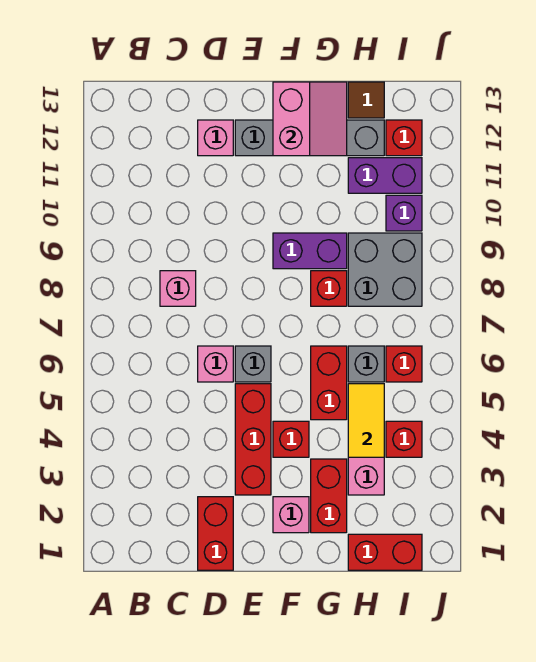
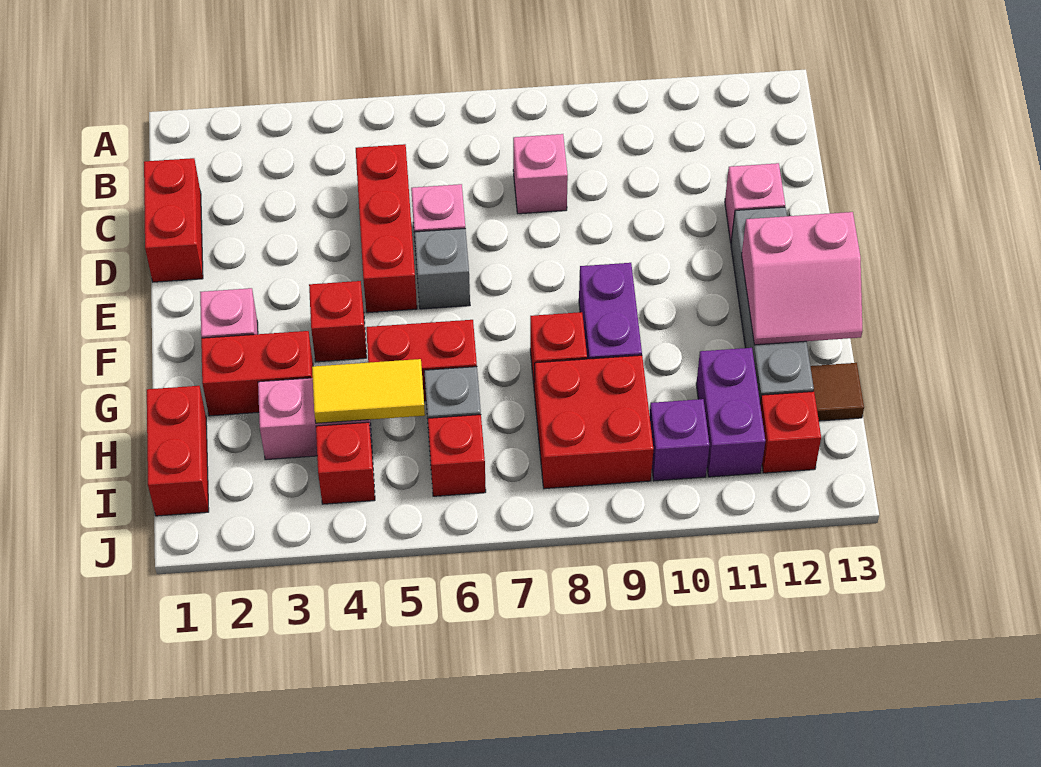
red brick D1:D2 level 1 -> red brick C1:D1 level 1
red brick E3:E5 level 1 -> red brick C5:E5 level 1
grey brick H8:I9 level 1 -> red brick H8:I9 level 1

